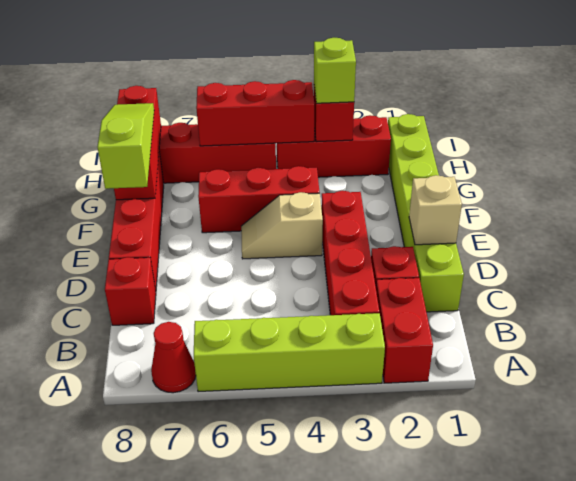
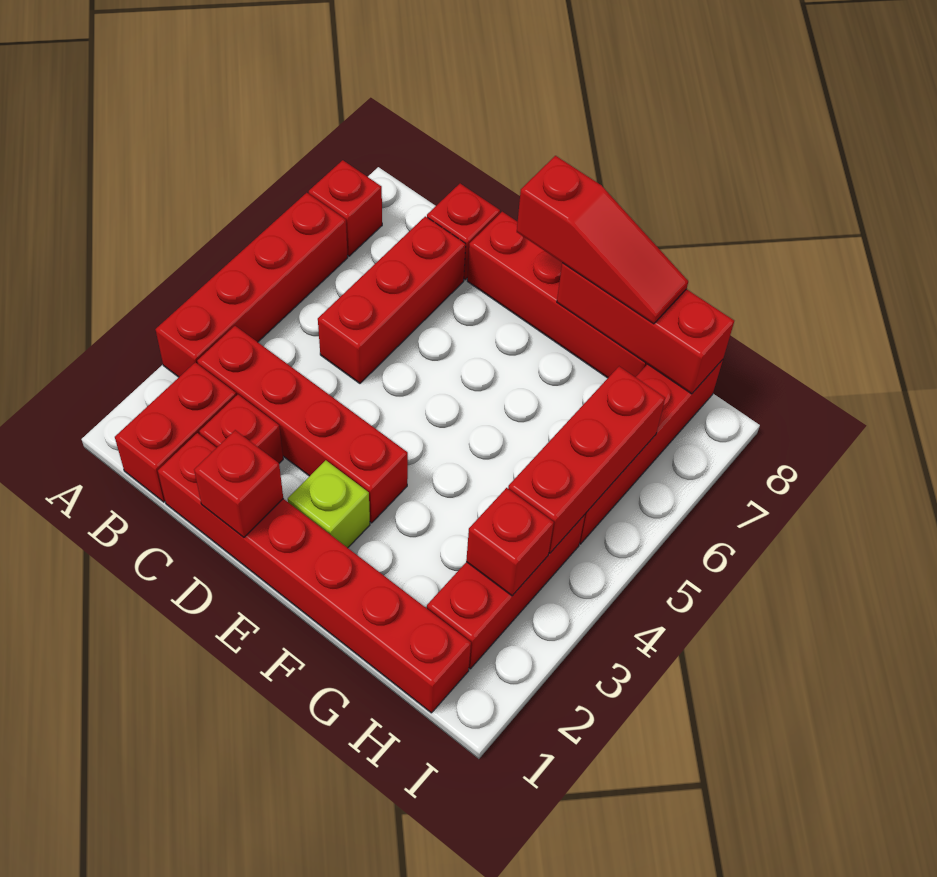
red brick A2:B2 level 1 -> red brick B1:B2 level 1
lime brick A3:A6 level 1 -> red brick A3:A6 level 1
red cone A7 level 1 -> red brick A7 level 1
lime brick C1:H1 level 1 -> red brick C1:H1 level 1
tan brick D1 level 2 -> red brick D1 level 2
tan slope E4:E5 level 1 top 4 -> none
lime slope E8:G8 level 3 top E -> red slope E8:G8 level 3 top E
red brick F4:F6 level 1 -> red brick C5:C7 level 1
lime brick H3 level 3 -> lime brick E2 level 1

